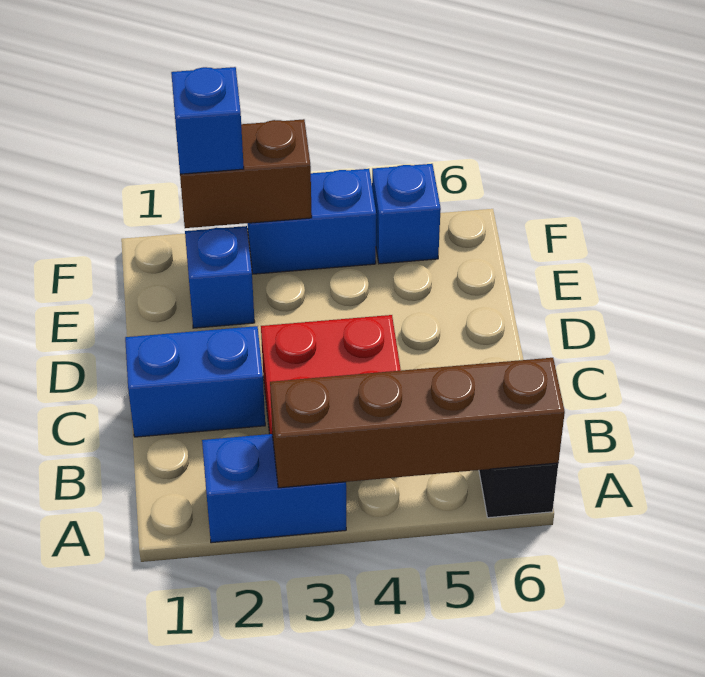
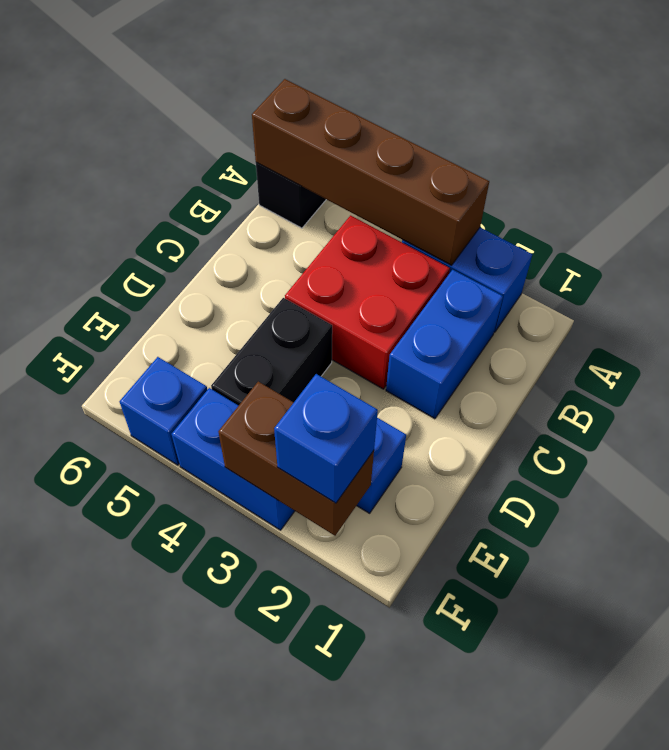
blue brick C1:C2 level 1 -> blue brick B2:C2 level 1
none -> black brick D4:E4 level 1

